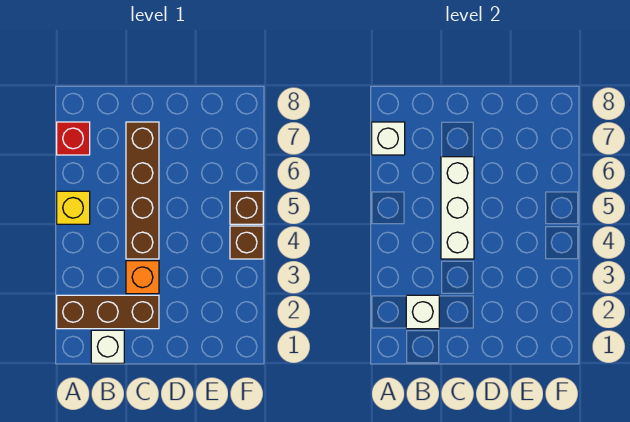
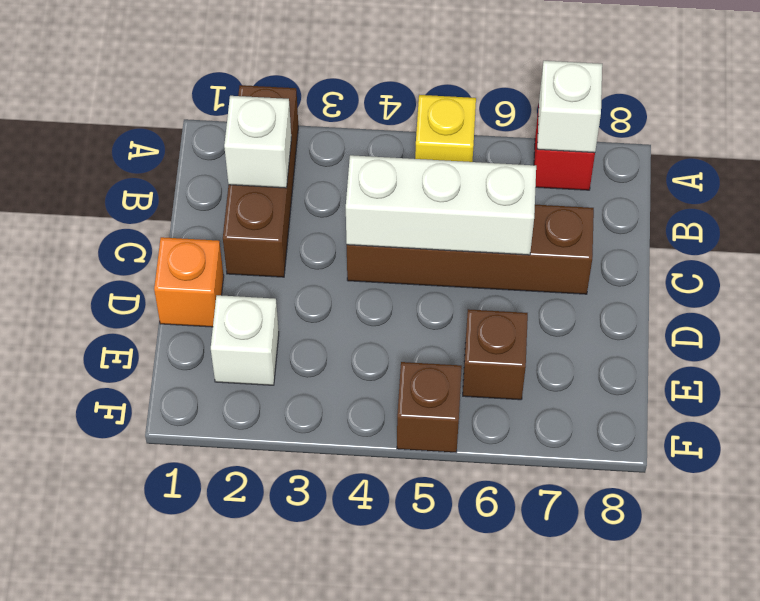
white brick B1 level 1 -> white brick E2 level 1
orange brick C3 level 1 -> orange brick D1 level 1
brown brick F4 level 1 -> brown brick E6 level 1

